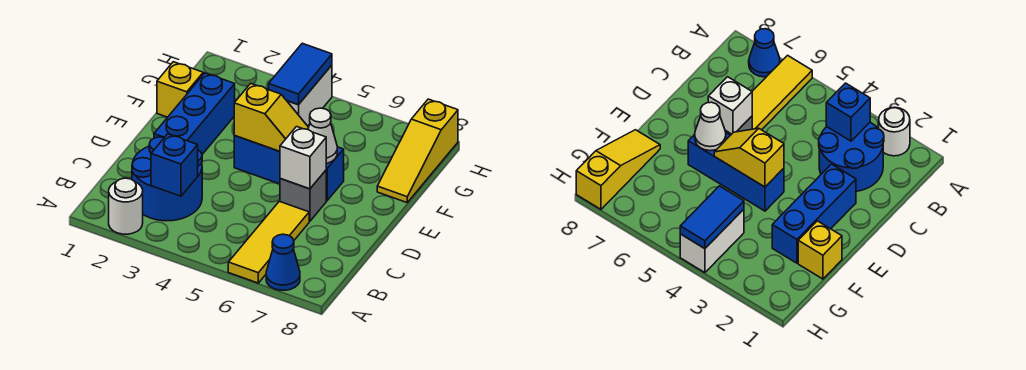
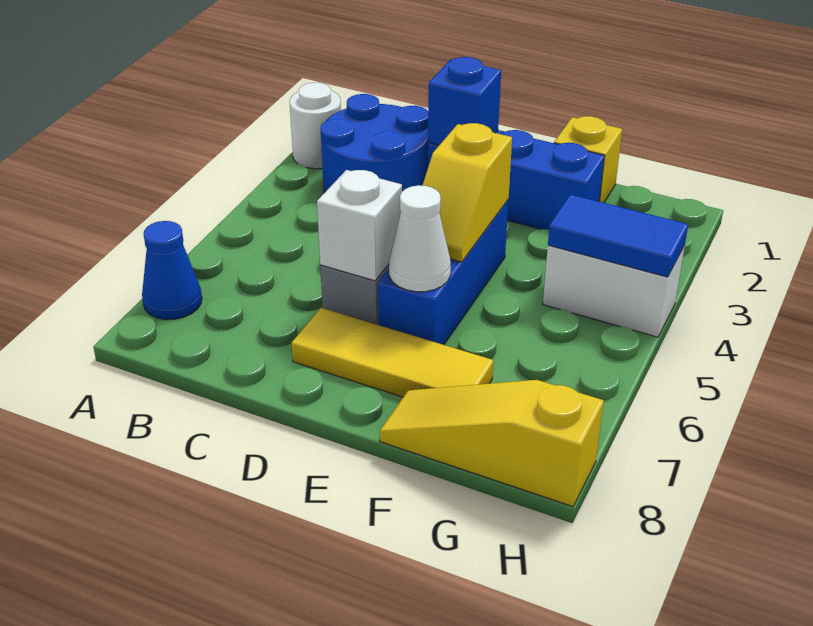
yellow tile A6:C6 level 1 -> yellow tile D7:F7 level 1
blue brick B3 level 2 -> blue brick D2 level 2

